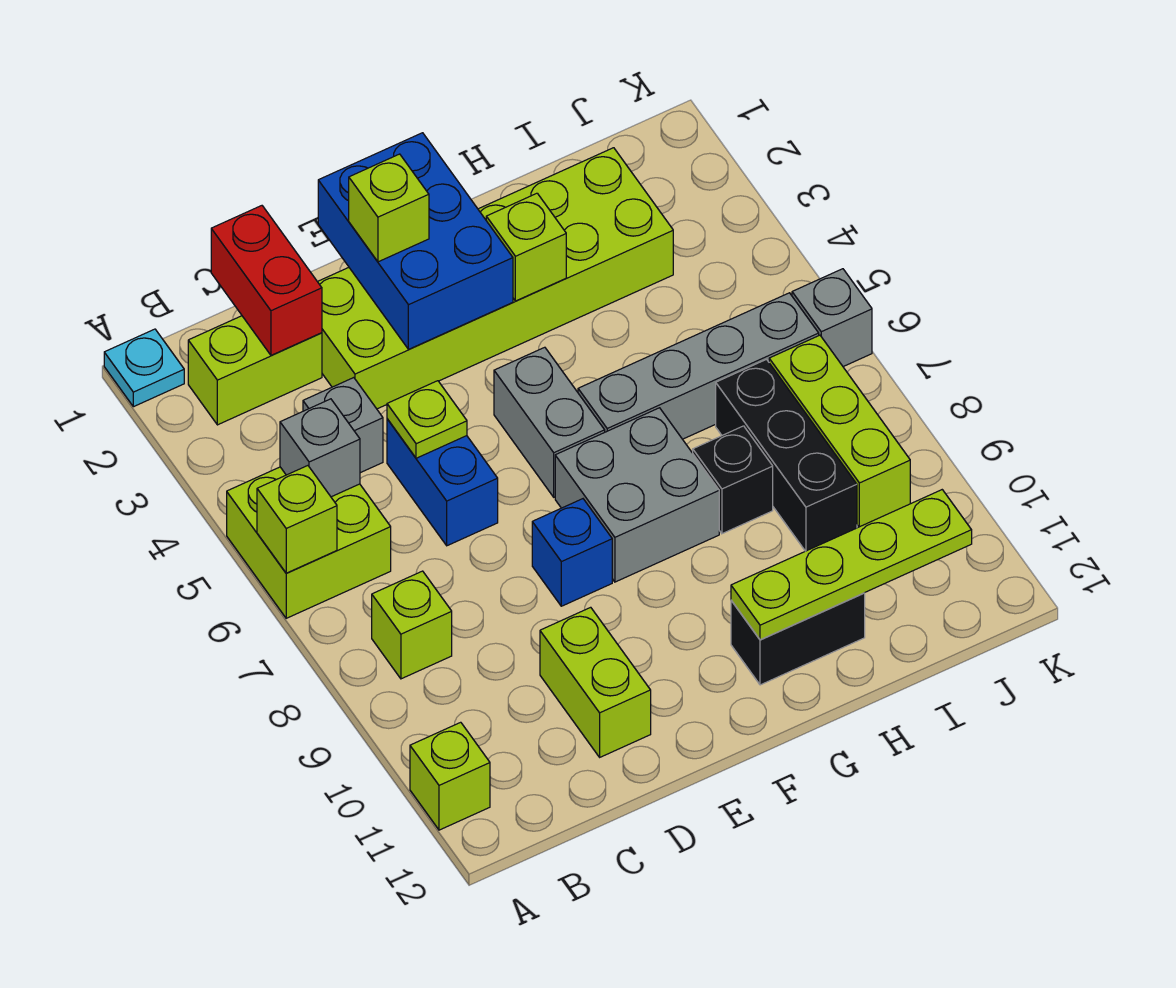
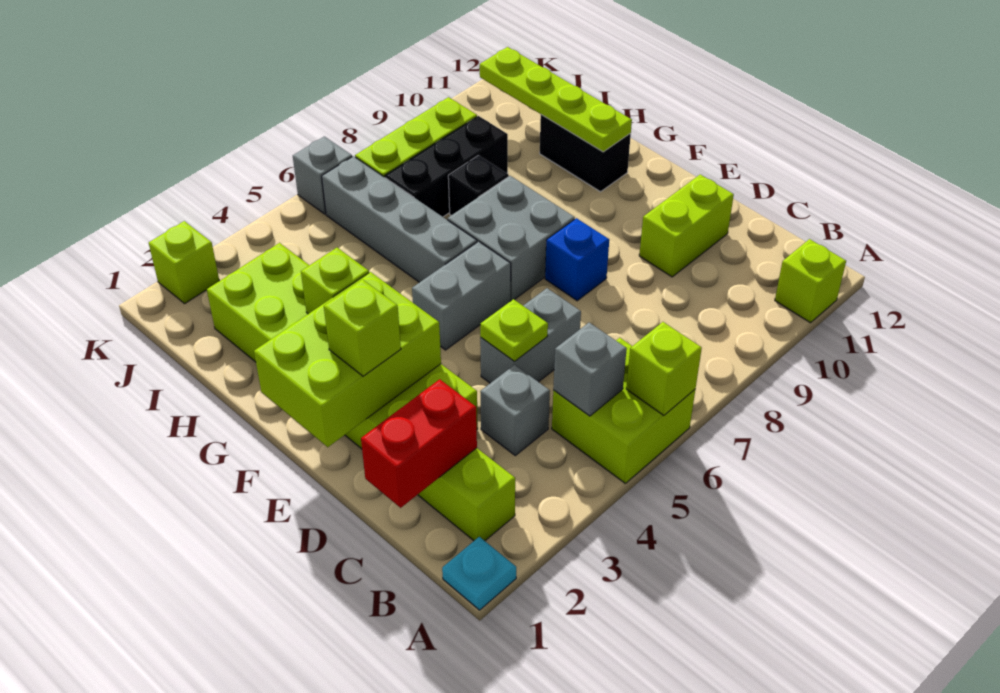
lime brick B8 level 1 -> lime brick K2 level 1
blue brick D5:D6 level 1 -> grey brick D5:D6 level 1
blue brick E1:F3 level 2 -> lime brick E1:F3 level 2

